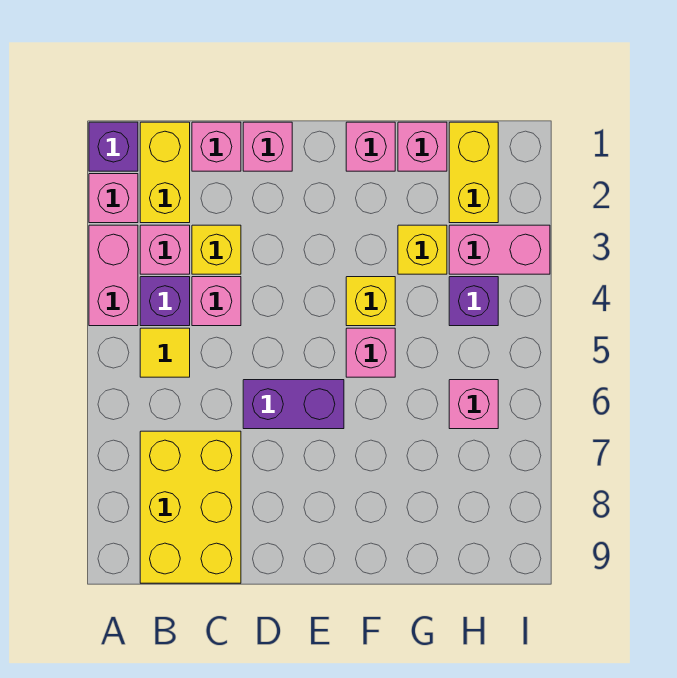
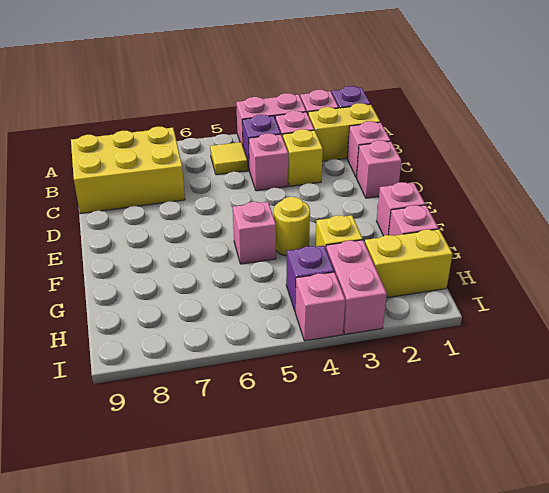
purple brick D6:E6 level 1 -> none
yellow brick F4 level 1 -> yellow round brick F4 level 1
pink brick H6 level 1 -> pink brick I4 level 1

